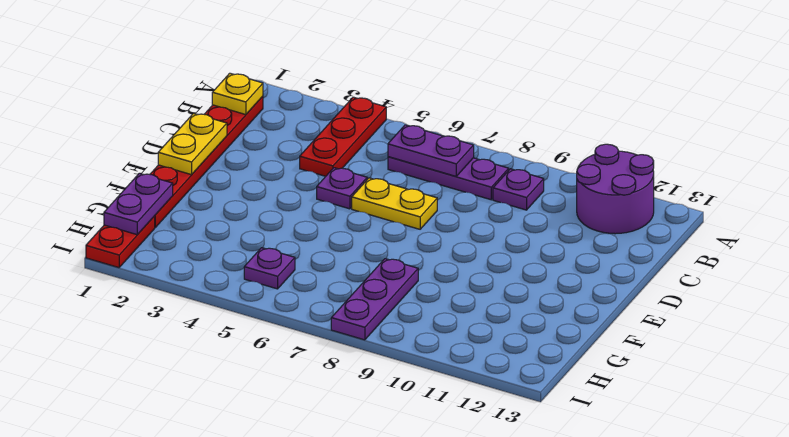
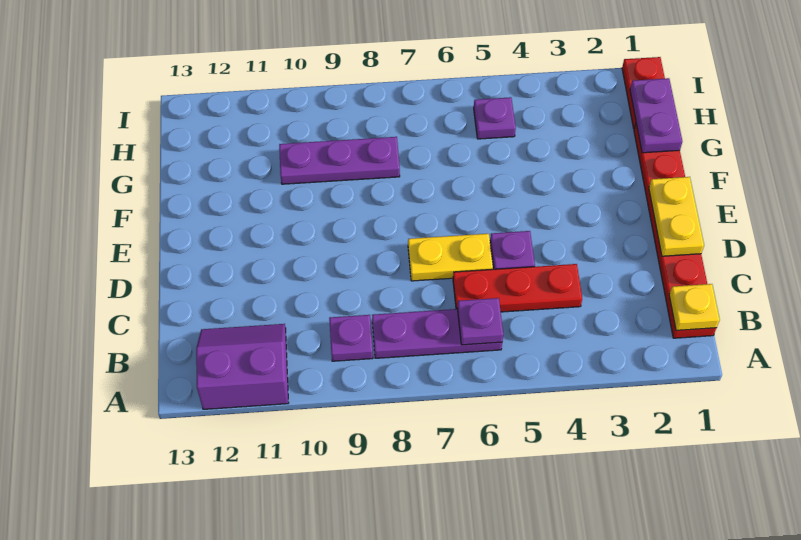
red plate A4:C4 level 1 -> red plate C4:C6 level 1
purple round brick A11:B12 level 1 -> purple slope A11:B12 level 1 top A
purple plate B6:B7 level 2 -> purple plate B6 level 2
purple plate G8:I8 level 1 -> purple plate G8:G10 level 1

